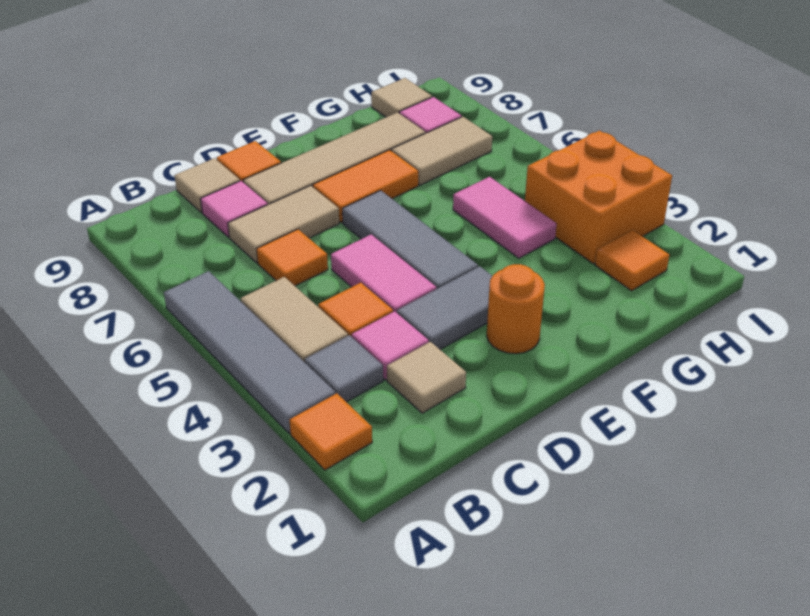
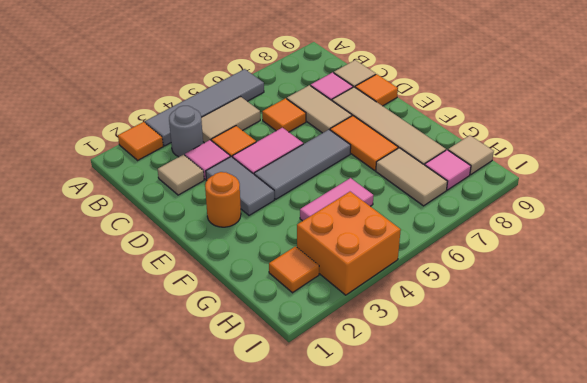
grey tile B3 level 1 -> grey round brick B3 level 1

